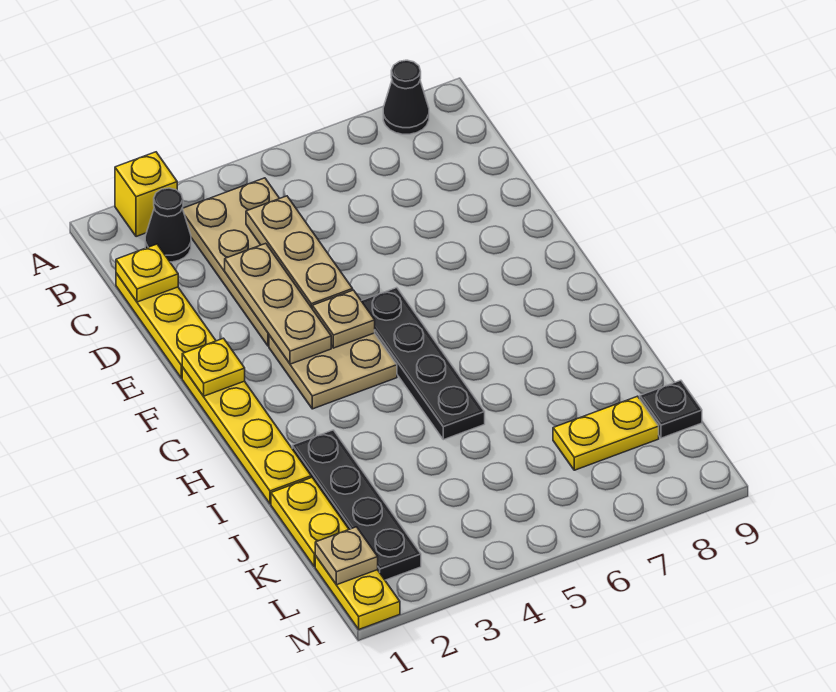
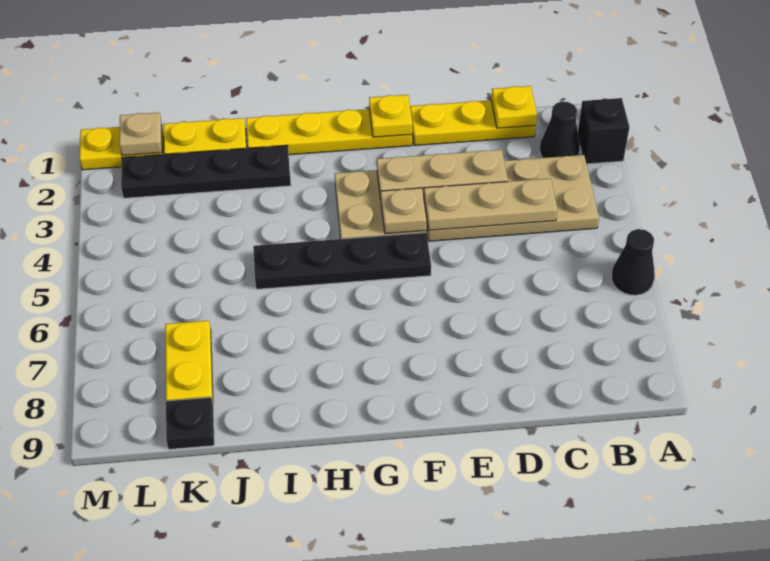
yellow brick A2 level 1 -> black brick A2 level 1
black cone A8 level 1 -> black cone A6 level 1

